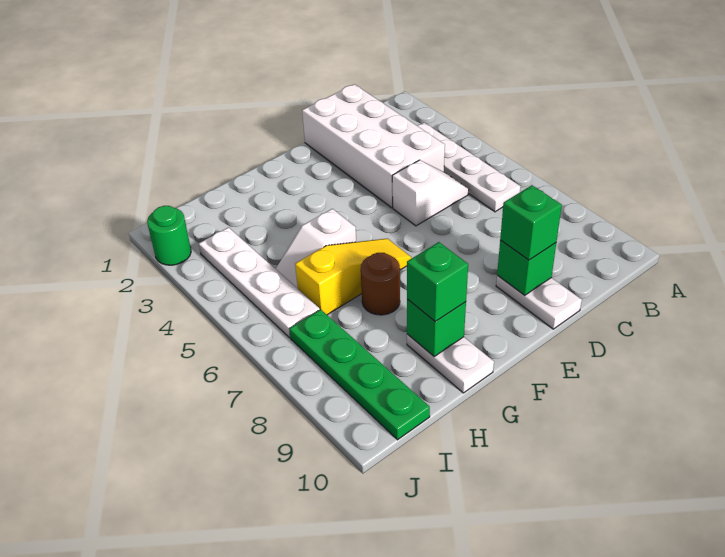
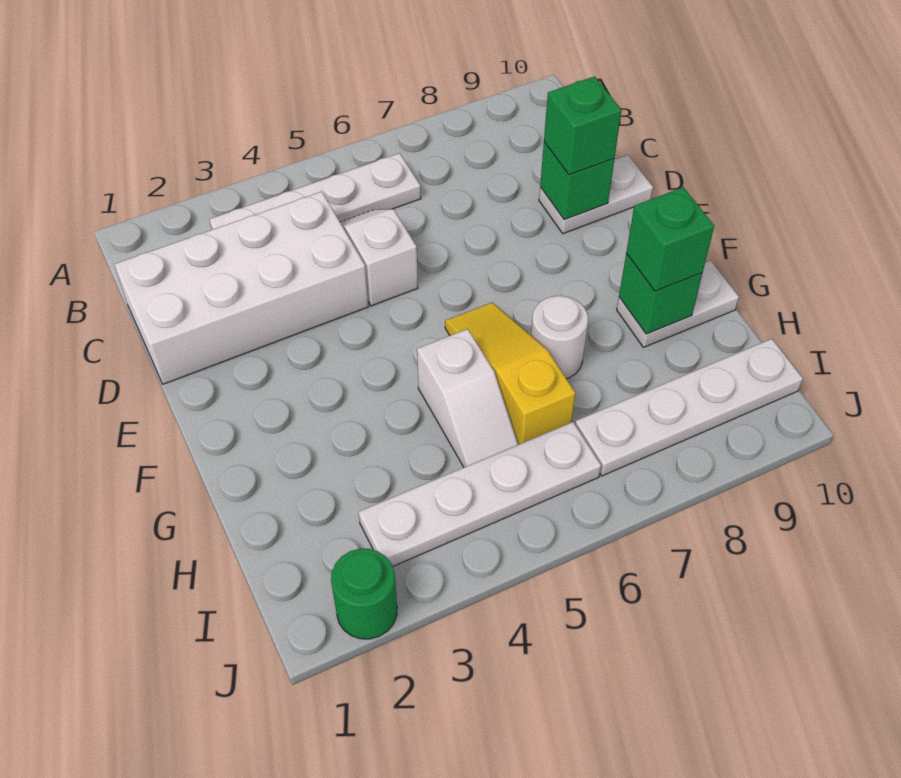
brown round brick G7 level 1 -> white round brick G7 level 1
green plate I7:I10 level 1 -> white plate I7:I10 level 1

